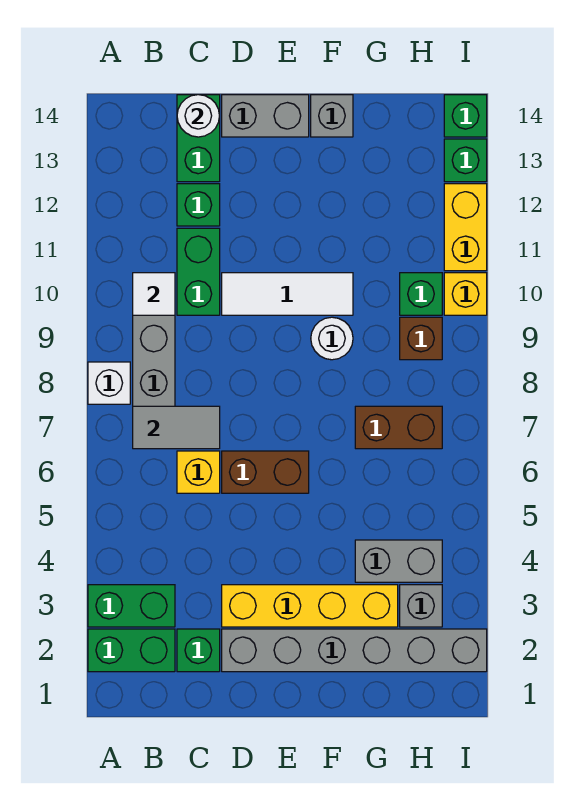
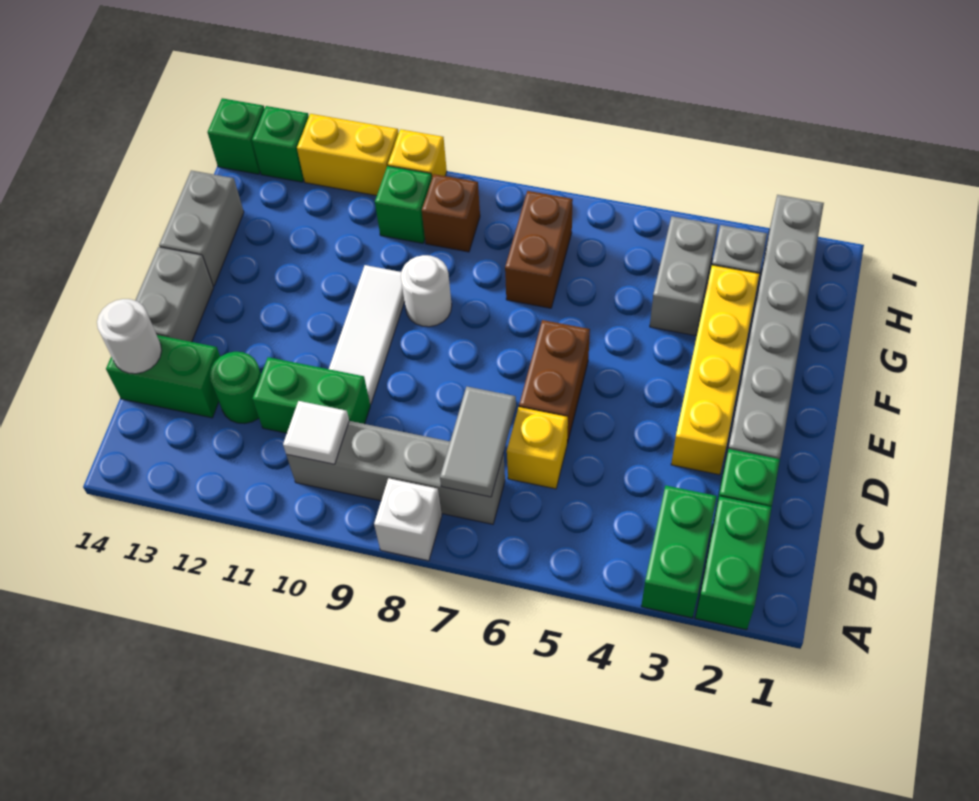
green brick C12 level 1 -> green round brick C12 level 1
grey brick F14 level 1 -> grey brick F14:G14 level 1

